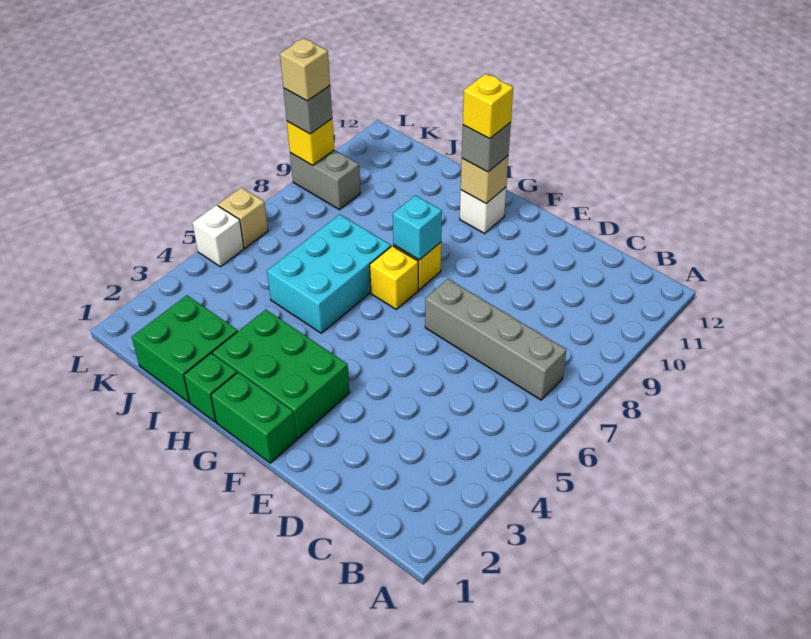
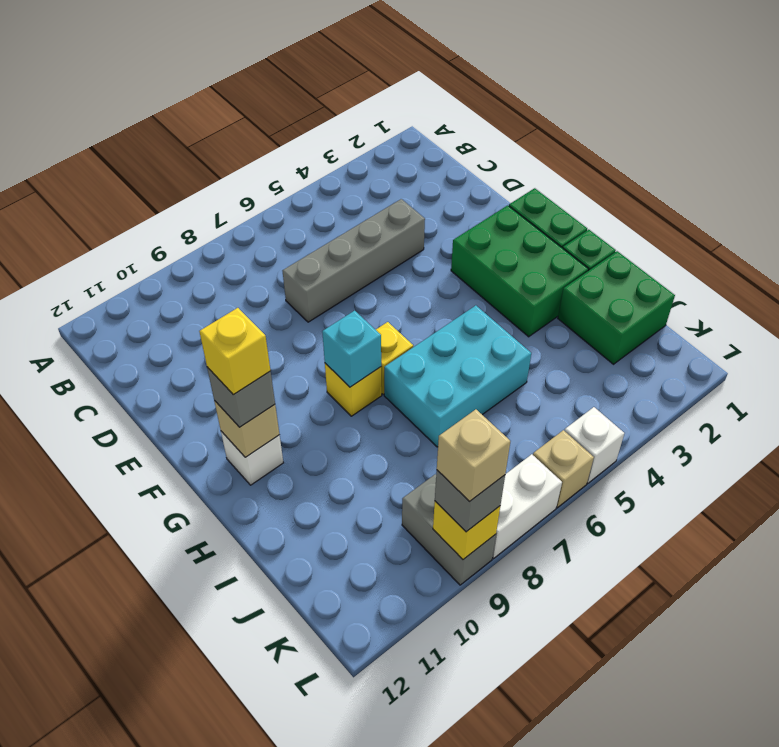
grey brick B7:E7 level 1 -> grey brick D4:D7 level 1
none -> white brick L7:L8 level 1

